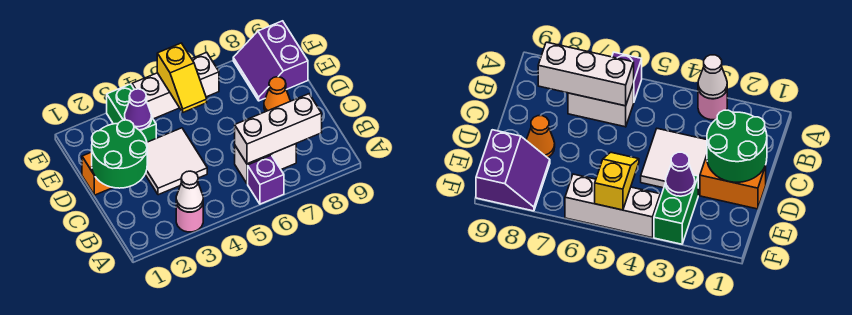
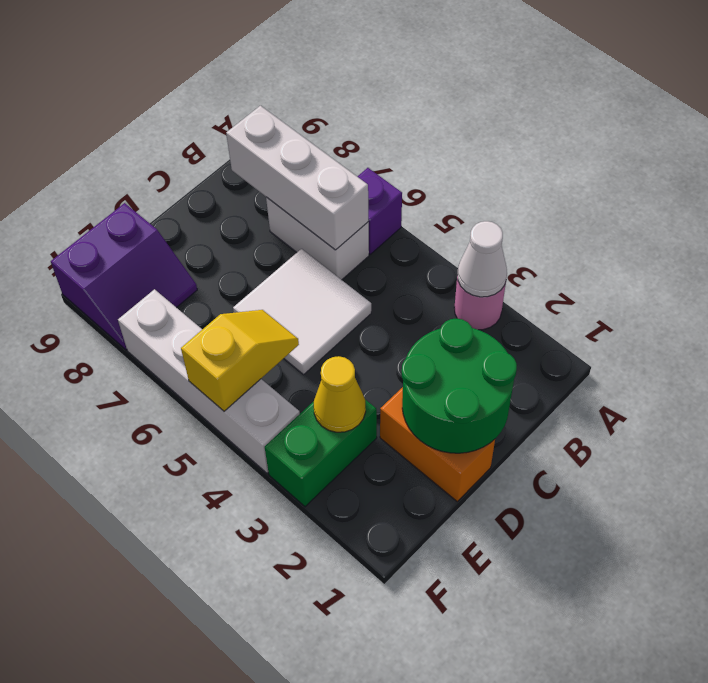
white tile C3:D4 level 1 -> white tile C5:D6 level 1
orange cone D8 level 1 -> none
purple cone E3 level 2 -> yellow cone E3 level 2
white brick F4:F6 level 1 -> white brick F4:F7 level 1

